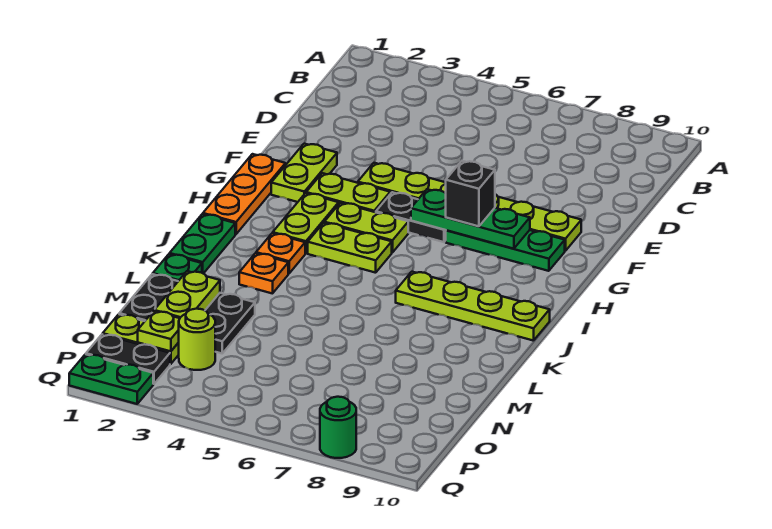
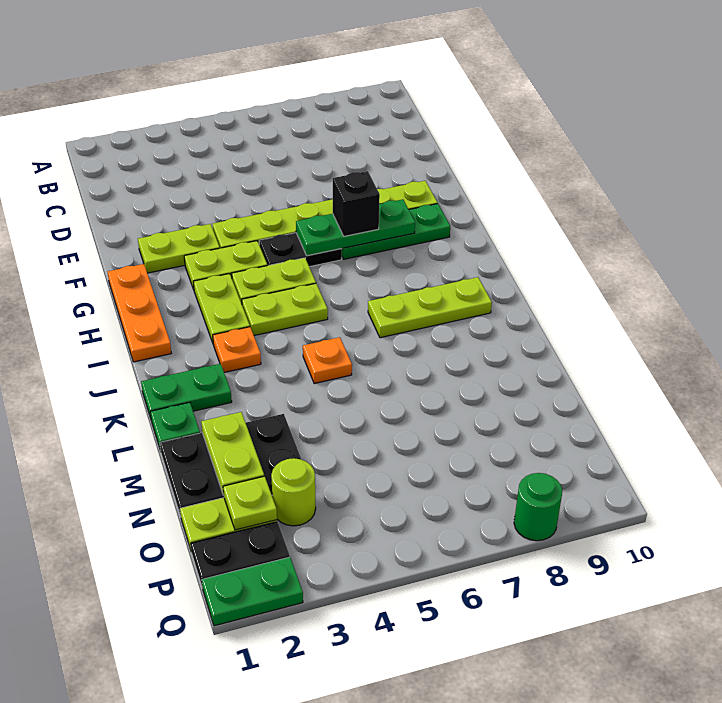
lime plate F2:G2 level 1 -> lime plate F2:F3 level 1
green plate J1:K1 level 1 -> green plate K1:K2 level 1
lime plate J7:J10 level 1 -> lime plate J7:J9 level 1
orange plate K3 level 1 -> orange plate K5 level 1

